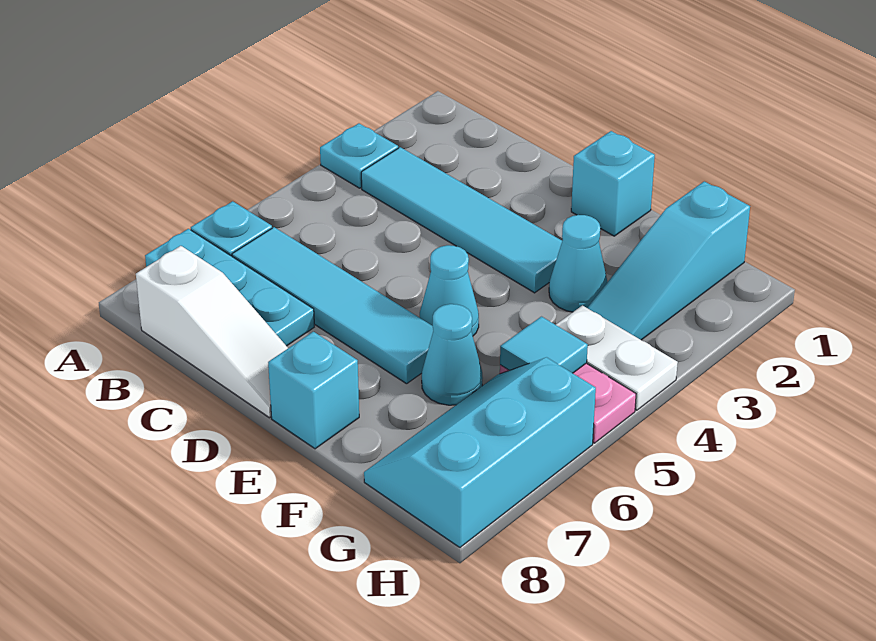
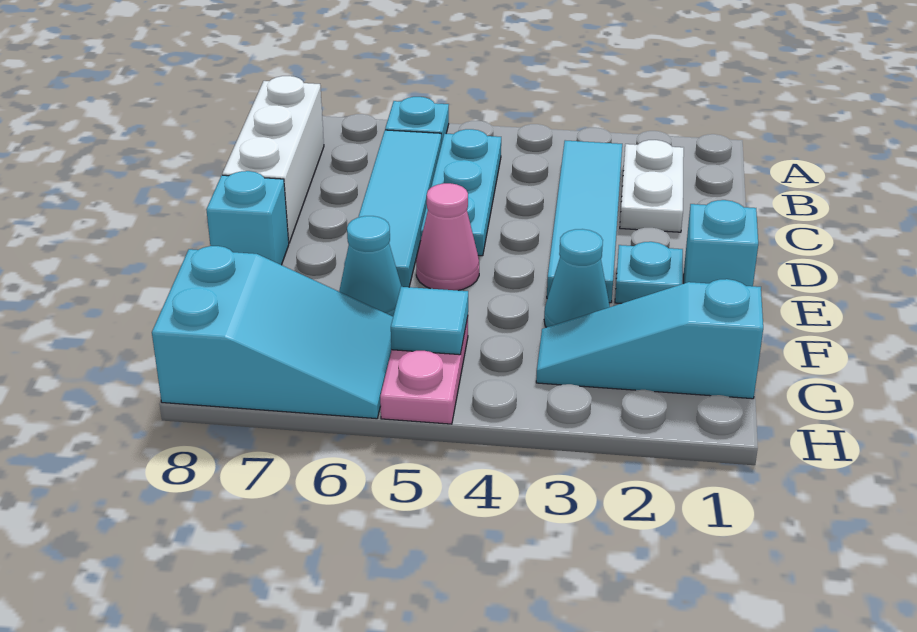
cyan plate A3 level 1 -> cyan plate E2 level 1
cyan plate A7:C7 level 1 -> cyan plate B5:D5 level 1
white slope B8:D8 level 1 top B -> white brick B8:D8 level 1
cyan cone E5 level 1 -> pink cone E5 level 1
white plate G4:H4 level 1 -> white plate B2:C2 level 1
cyan slope G6:H8 level 1 top H -> cyan slope G6:H8 level 1 top 8

